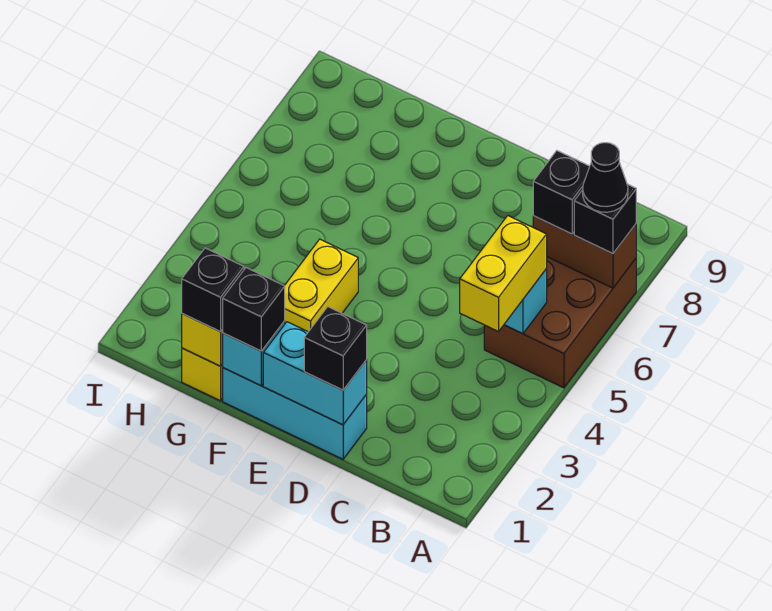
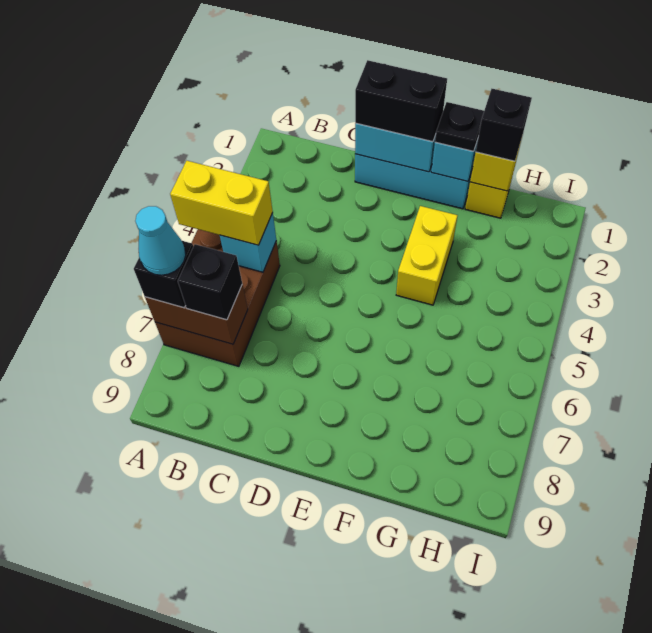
black cone A7 level 4 -> cyan cone A7 level 4
yellow brick B4:B5 level 3 -> yellow brick A5:B5 level 3
black brick D1 level 3 -> black brick D1:E1 level 3
black brick F1 level 3 -> black plate F1 level 3

